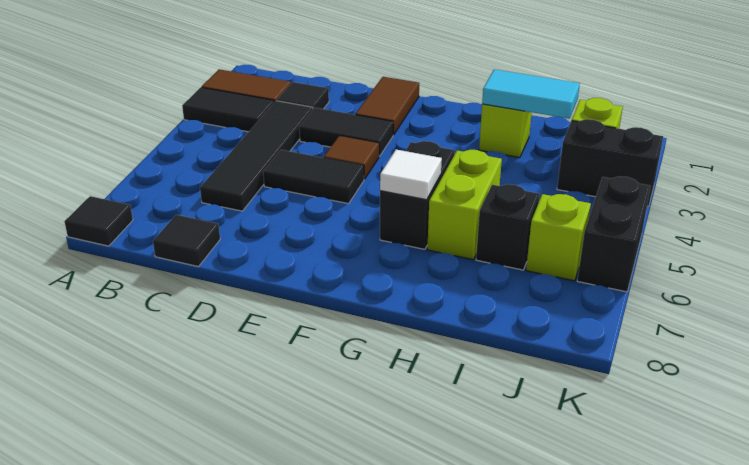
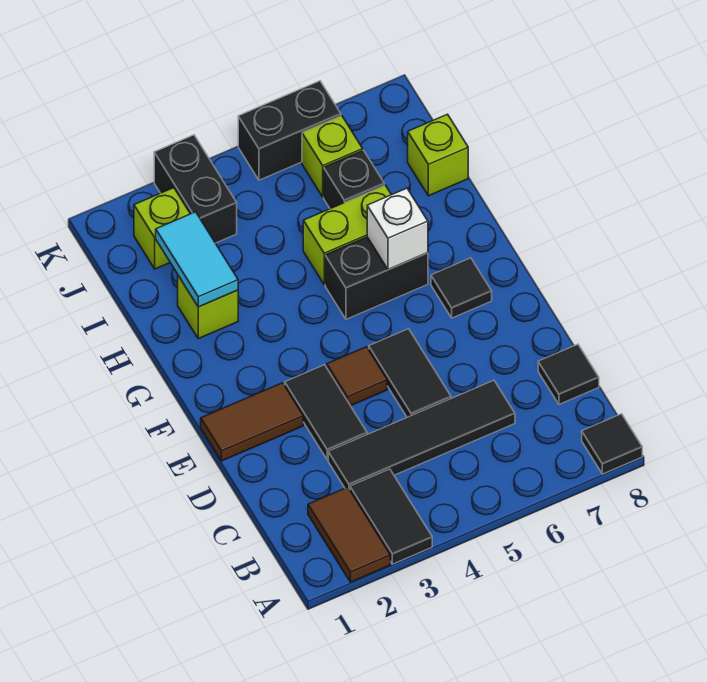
black tile C2 level 1 -> black tile F7 level 1
white tile G6 level 2 -> white brick G6 level 2
none -> lime brick I8 level 1

